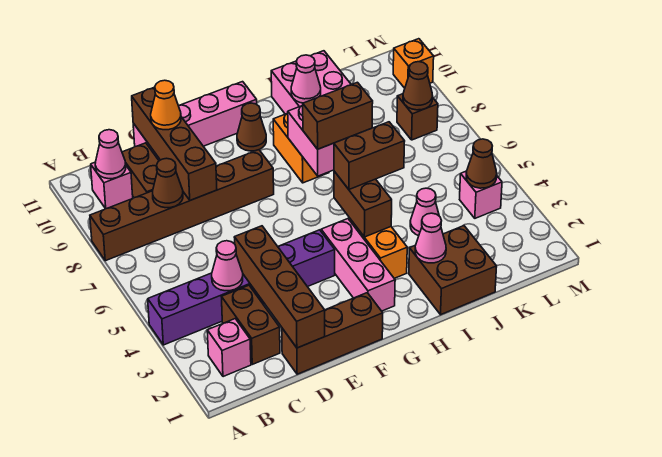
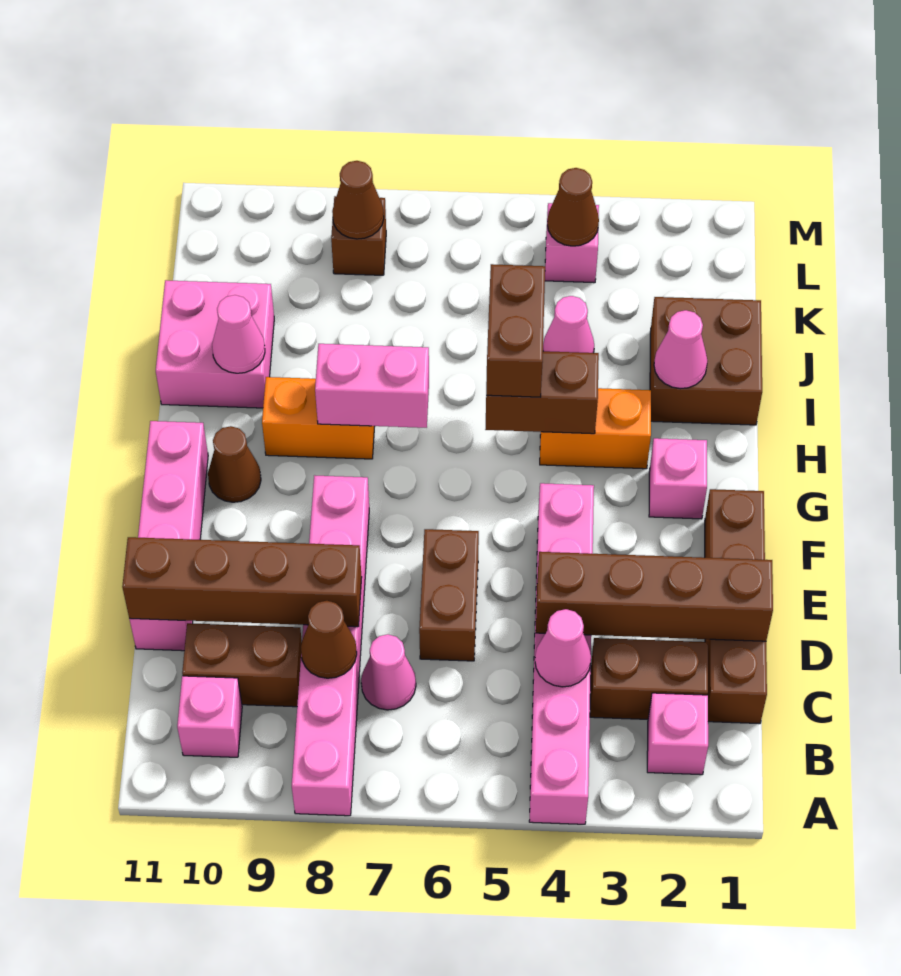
purple brick A4:F4 level 1 -> pink brick A4:F4 level 1
brown brick A8:F8 level 1 -> pink brick A8:F8 level 1
pink cone B10 level 2 -> pink cone C7 level 1
brown brick D1:F1 level 1 -> brown brick C1:F1 level 1
orange cone D10 level 3 -> none
pink brick G2:G4 level 1 -> pink brick G2 level 1
brown brick H7:I7 level 3 -> brown brick D6:E6 level 1
orange brick M10 level 1 -> none

